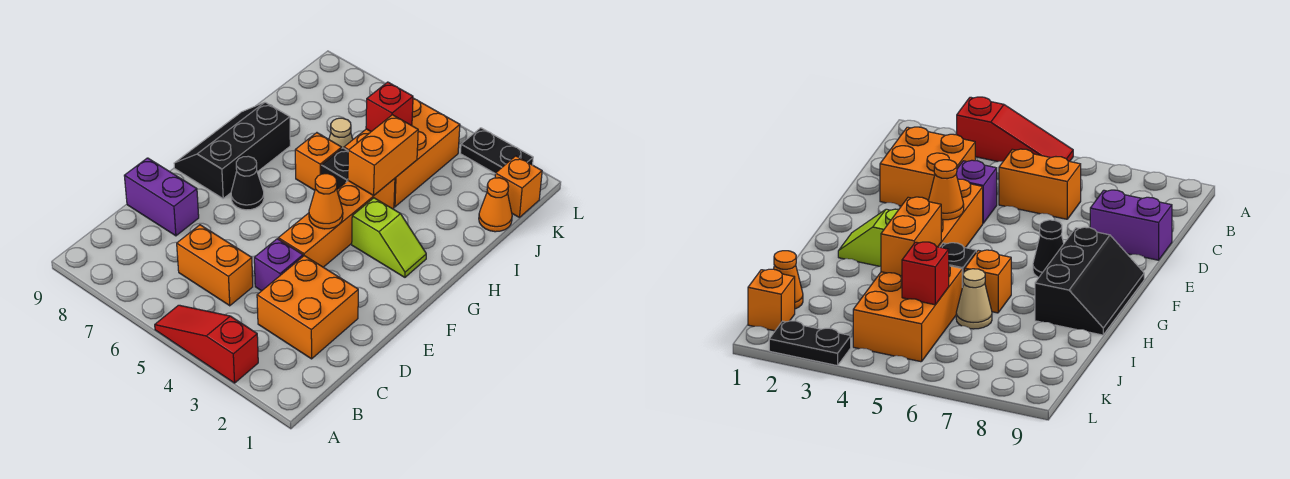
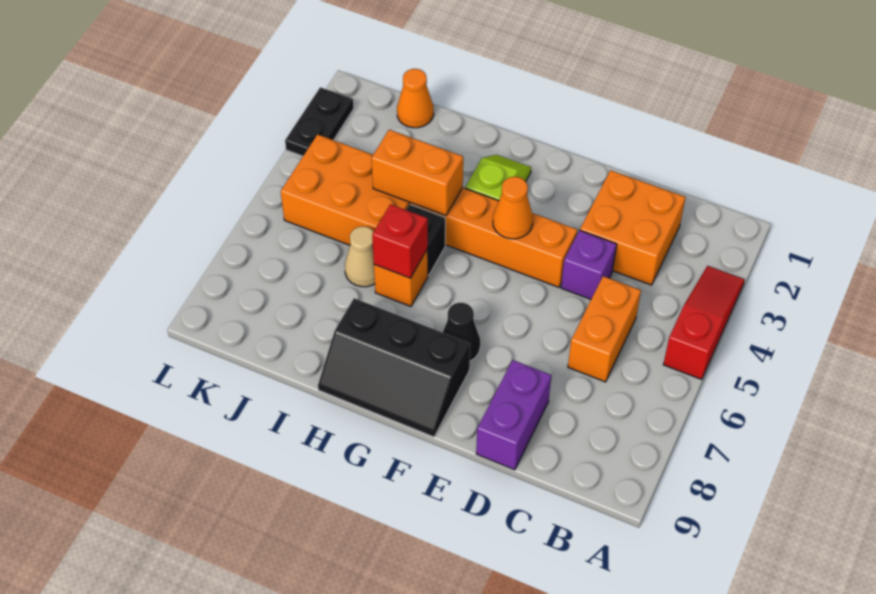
red slope A3:A5 level 1 top 3 -> red slope A3:A5 level 1 top 5
red brick J5 level 2 -> red brick H6 level 2
orange brick K1 level 1 -> none

